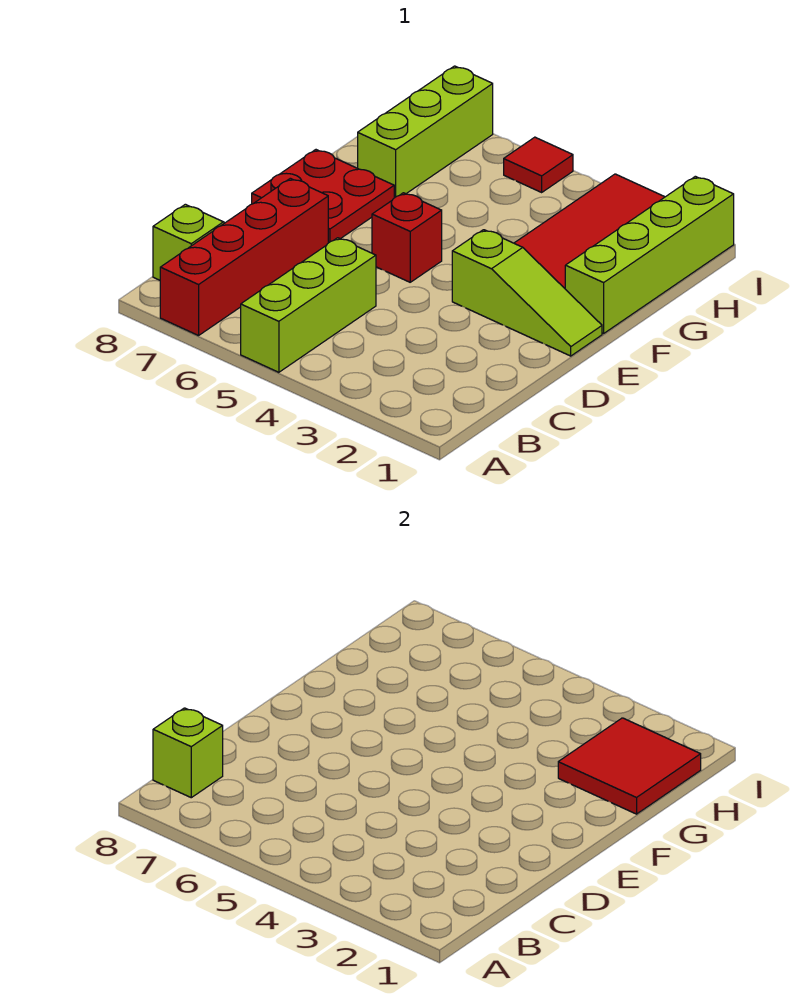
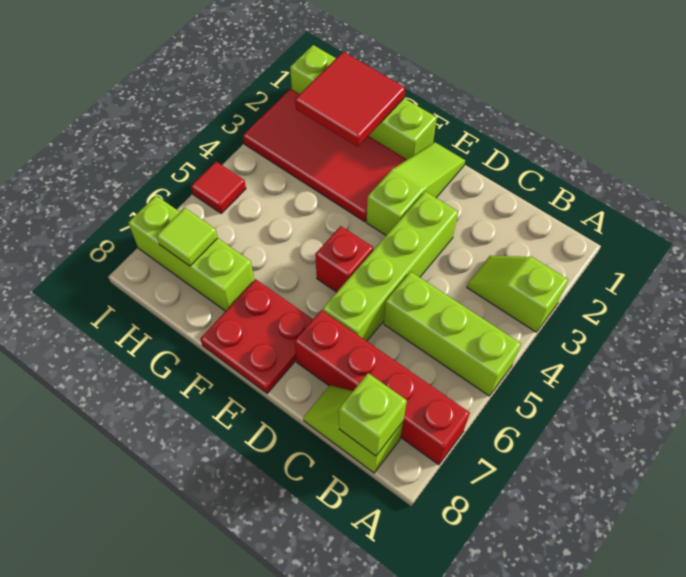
none -> lime slope A3:B3 level 1 top A
none -> lime brick D3:D6 level 1
none -> lime tile H7 level 2

